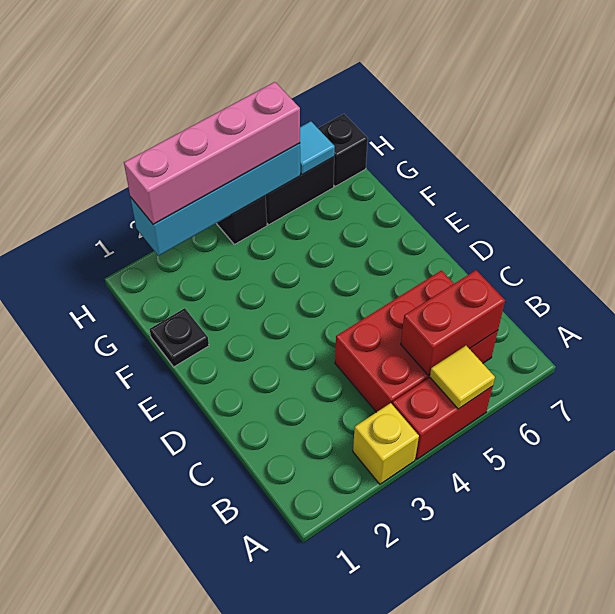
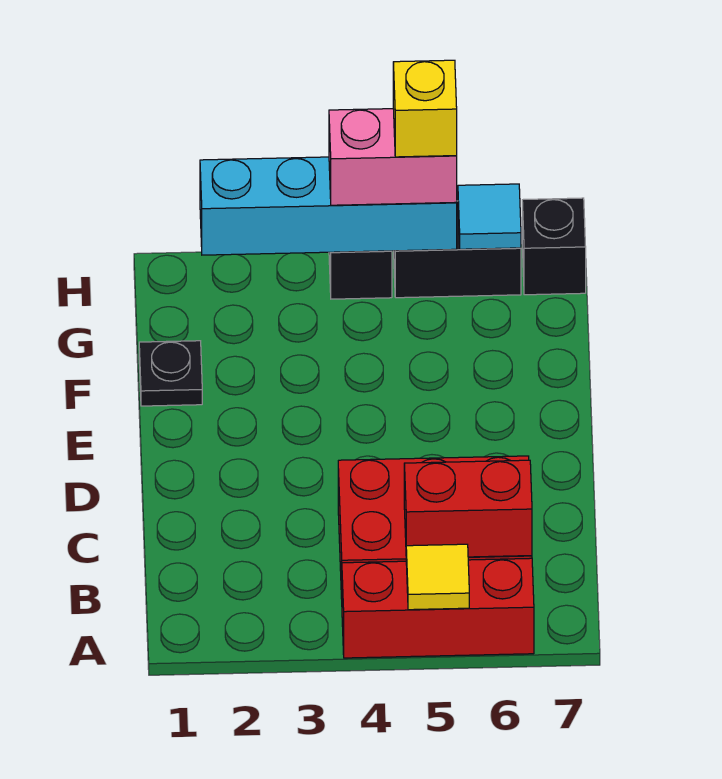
yellow brick A3 level 1 -> yellow brick H5 level 4
red brick A4:A5 level 1 -> red brick A4:A6 level 1
pink brick H2:H5 level 3 -> pink brick H4:H5 level 3

